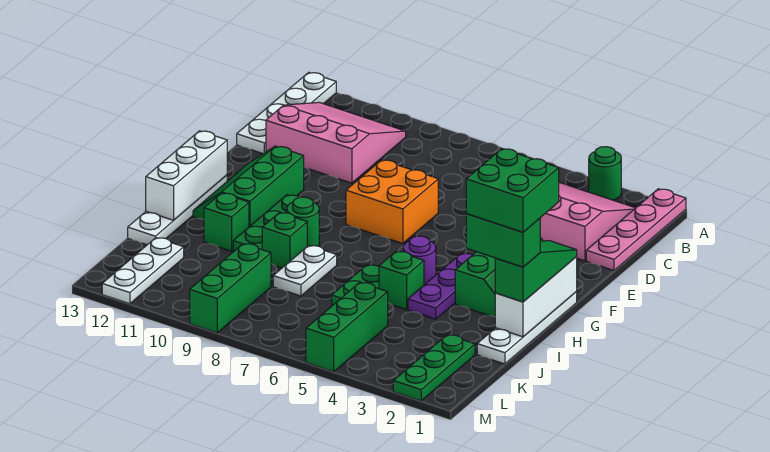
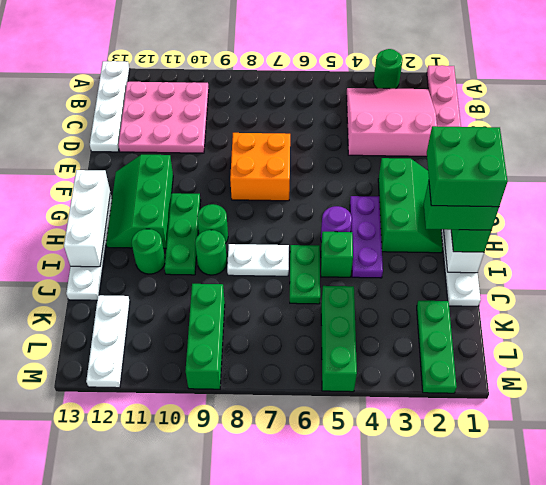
pink slope B10:D12 level 1 top D -> pink plate B10:D12 level 1
white plate I8:J8 level 1 -> white plate I7:I8 level 1
green brick I9 level 1 -> green round brick I9 level 1
green brick I11 level 1 -> green round brick I11 level 1

